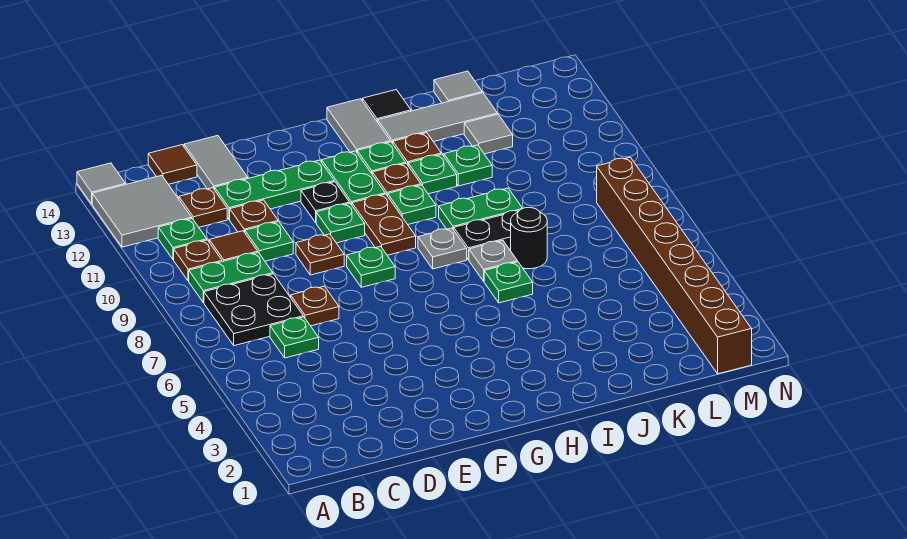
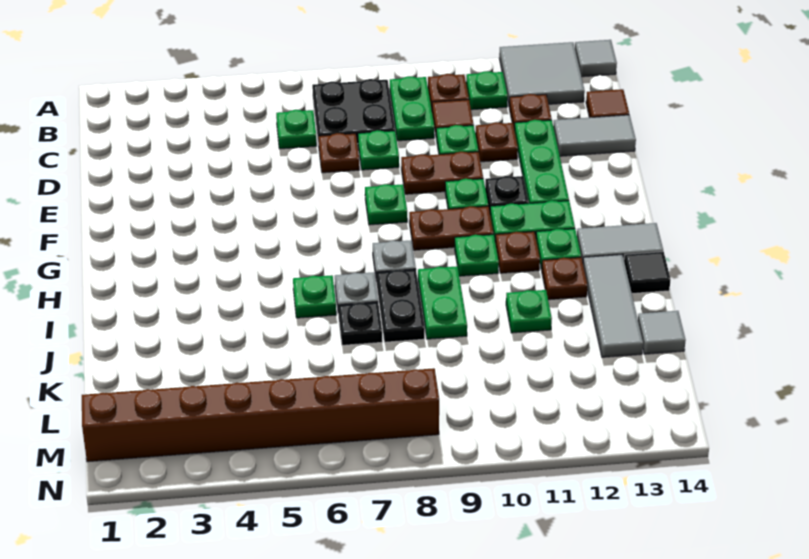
brown plate E9 level 1 -> brown plate E9:E10 level 1
green plate I11 level 1 -> green plate D8 level 1
black round brick J7 level 1 -> black plate J7 level 1
grey tile K12 level 1 -> none

